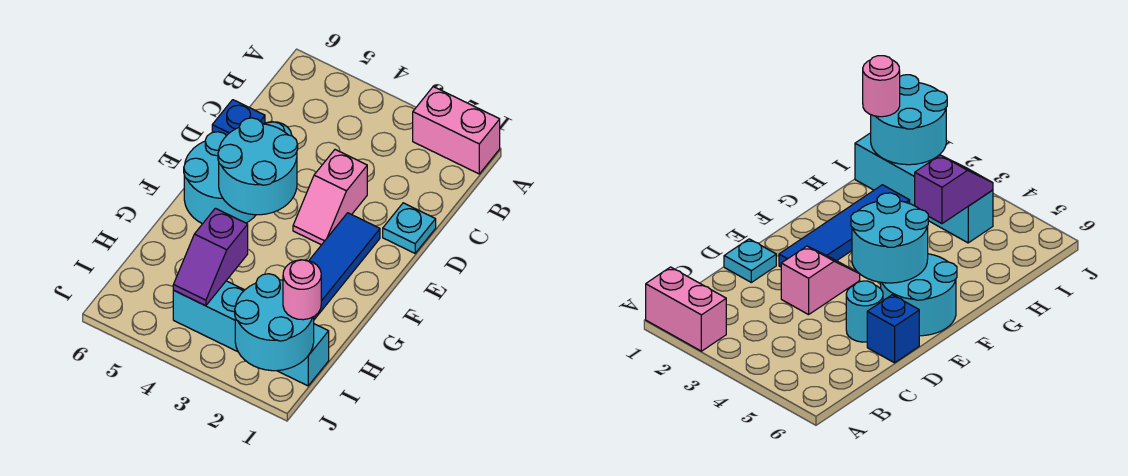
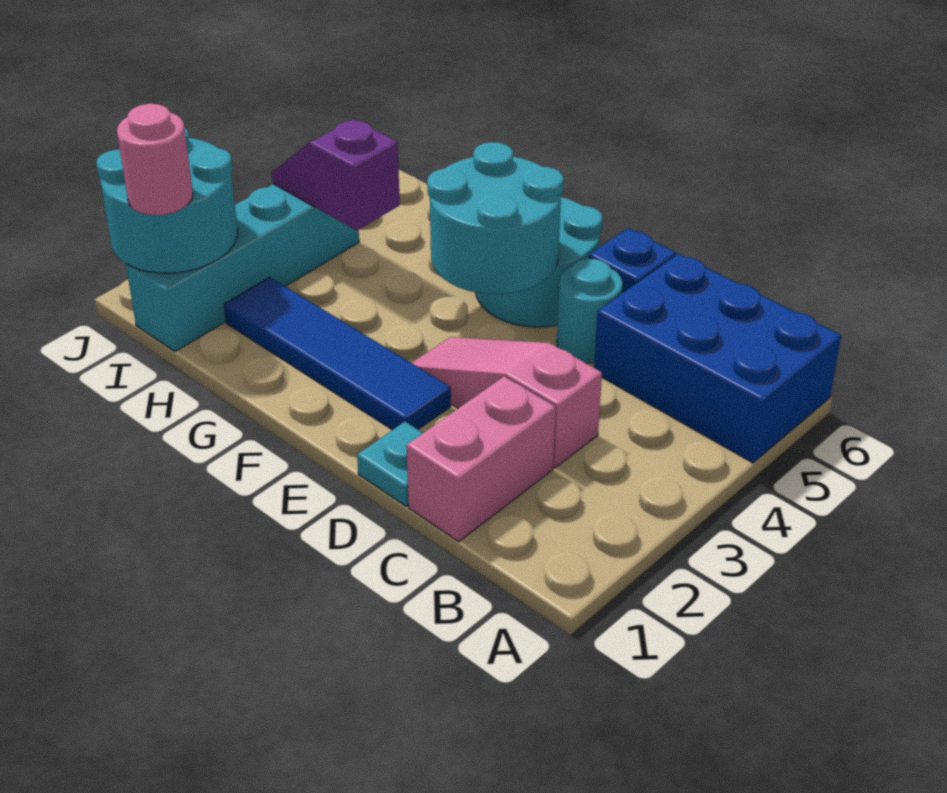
pink brick A1:A2 level 1 -> pink brick C1:C2 level 1
none -> blue brick A5:C6 level 1
pink slope D3:E3 level 1 top D -> pink slope C3:E3 level 1 top C

